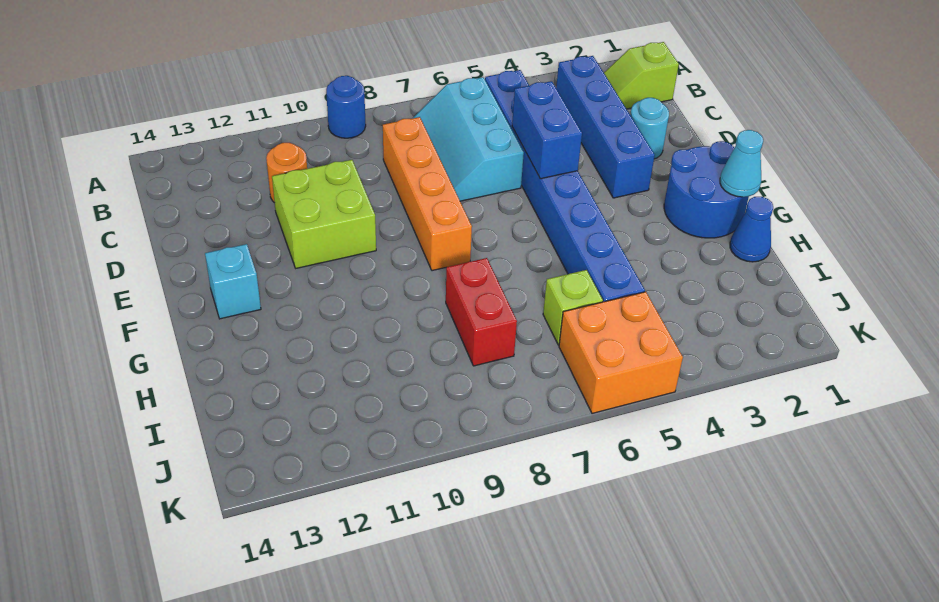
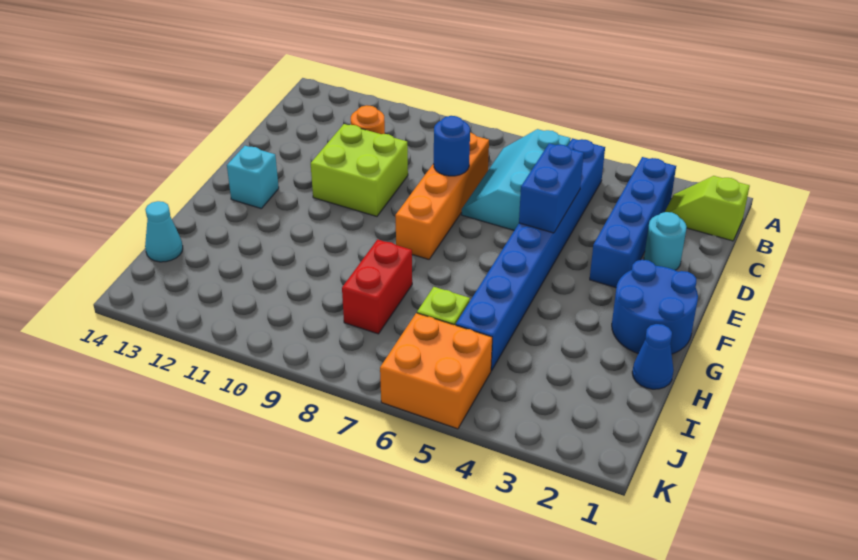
blue round brick A9 level 1 -> blue round brick D8 level 2
cyan cone G1 level 2 -> cyan cone I14 level 1

